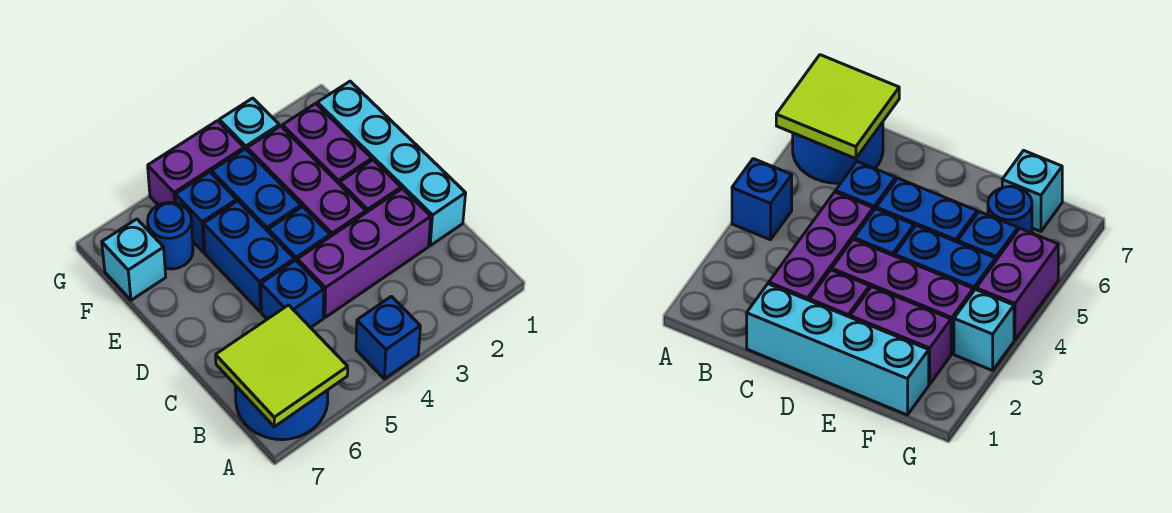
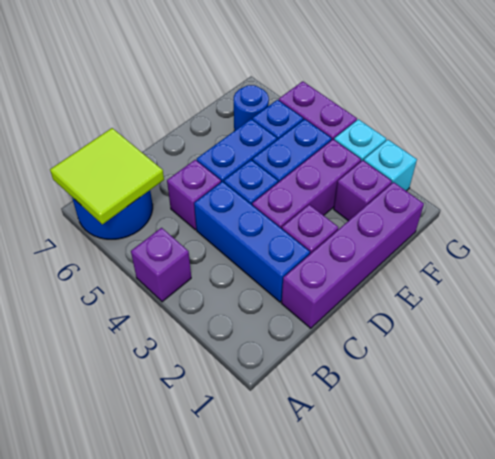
blue brick A4 level 1 -> purple brick A4 level 1
cyan brick C1:F1 level 1 -> purple brick C1:F1 level 1
purple brick C2:C4 level 1 -> blue brick C2:C4 level 1
blue brick C5 level 1 -> purple brick C5 level 1
purple brick E2:F2 level 1 -> purple brick F2 level 1
cyan brick F7 level 1 -> cyan brick G2 level 1

